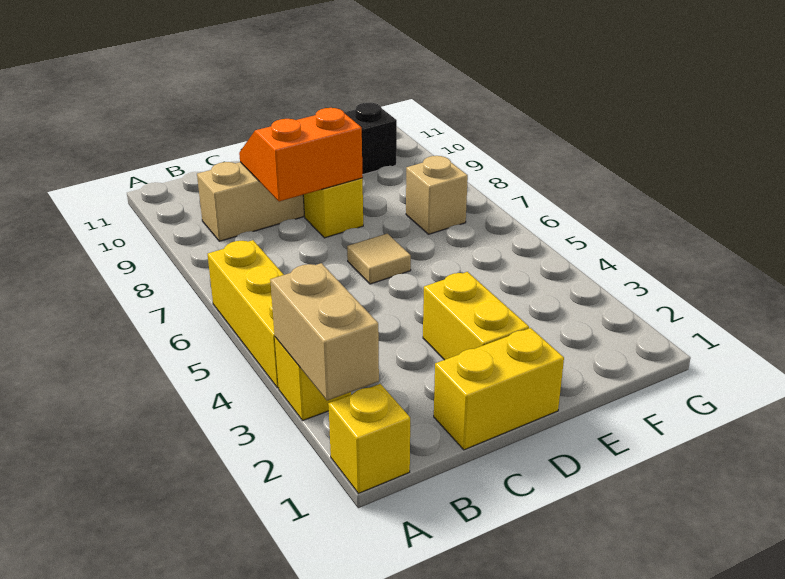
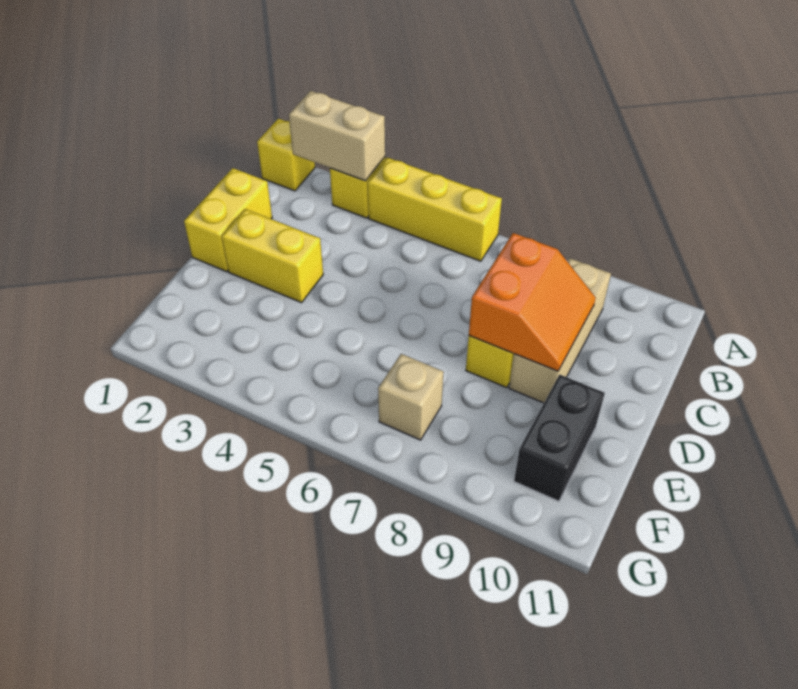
tan tile D6 level 1 -> none

